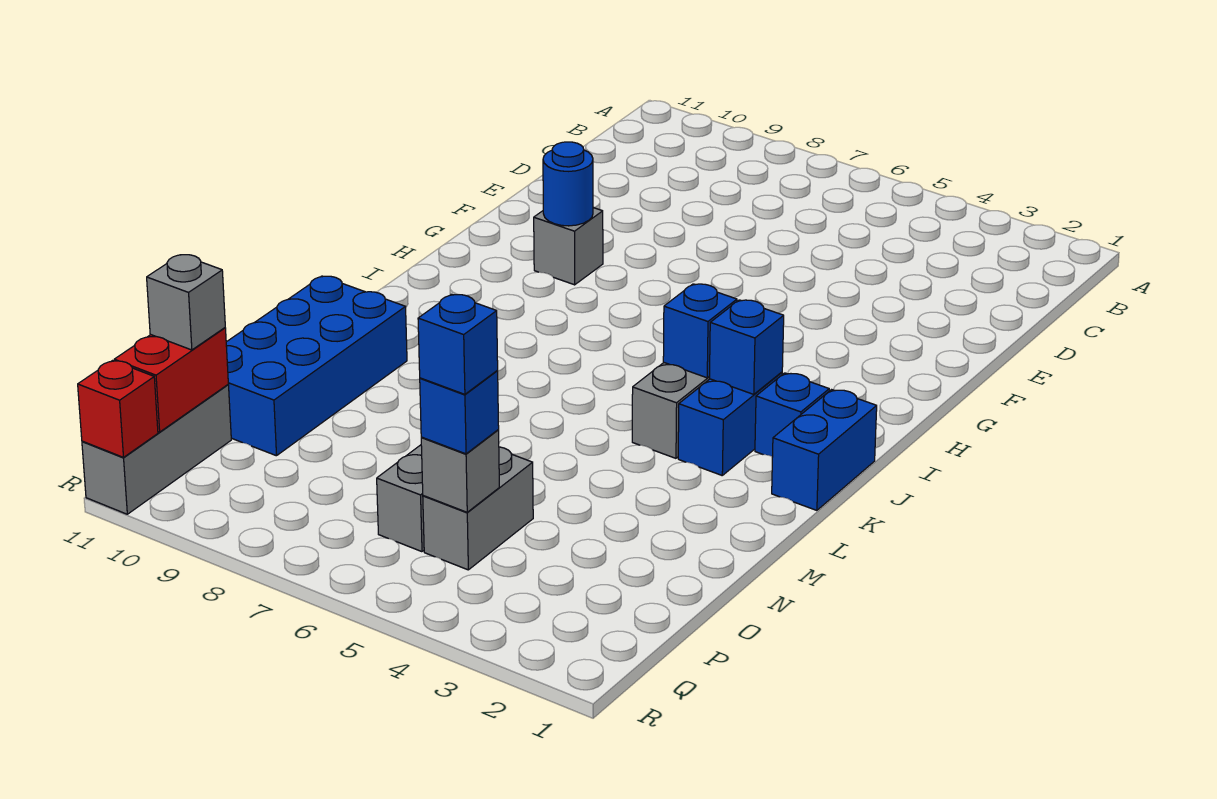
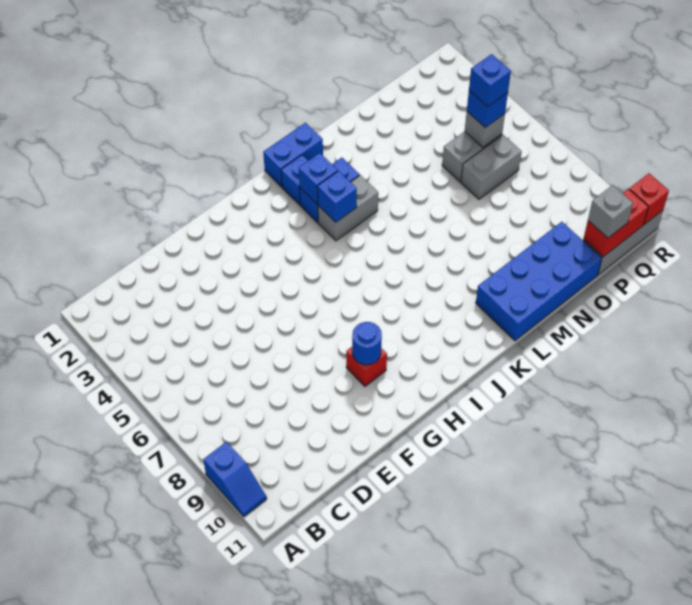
none -> blue slope A9:A10 level 1 top 9
grey brick G9 level 1 -> red brick G9 level 1

